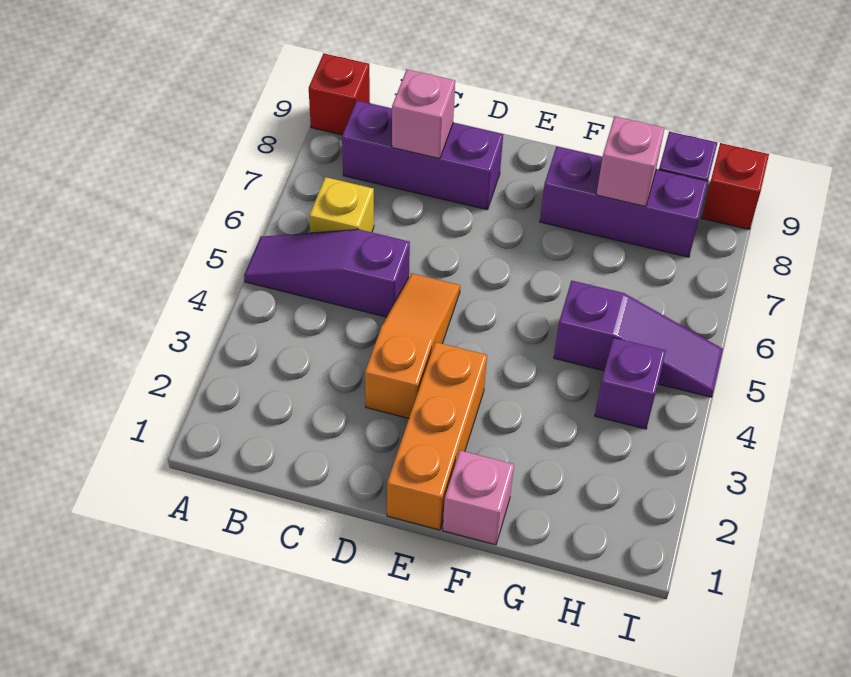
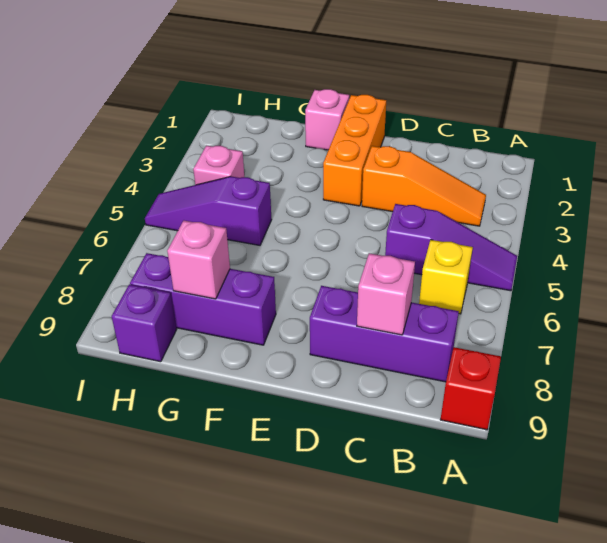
orange slope D3:D5 level 1 top 3 -> orange slope B3:D3 level 1 top D
purple brick H4 level 1 -> pink brick H4 level 1
red brick I9 level 1 -> none

